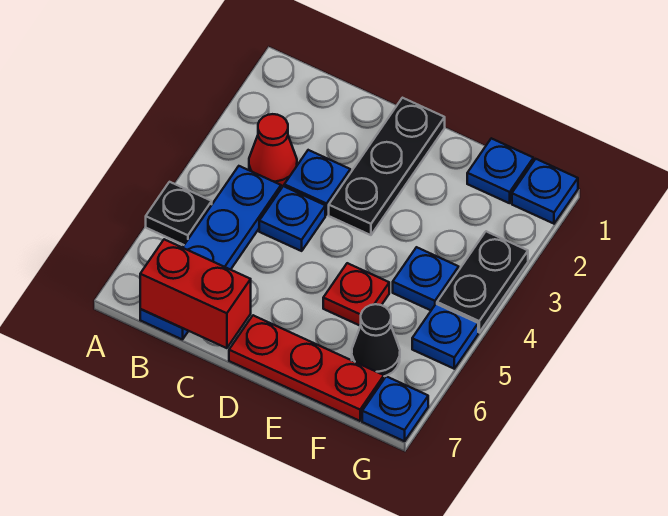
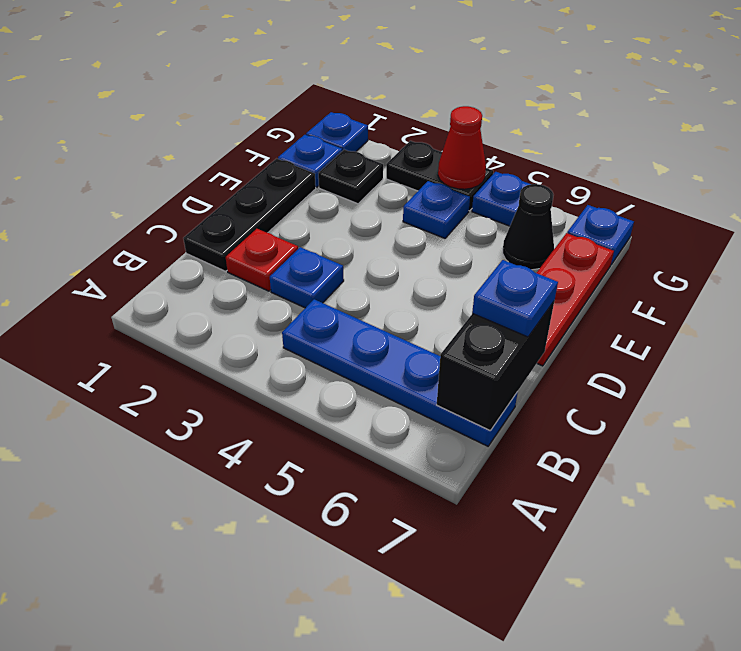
black plate A5 level 1 -> black plate F2 level 1
red cone B3 level 1 -> red cone G4 level 2
red brick B7:C7 level 2 -> black brick B7:C7 level 2
blue plate C4 level 1 -> blue plate C7 level 3
black plate D1:D3 level 1 -> black plate C1:E1 level 1
red plate E5 level 1 -> red plate C2 level 1

